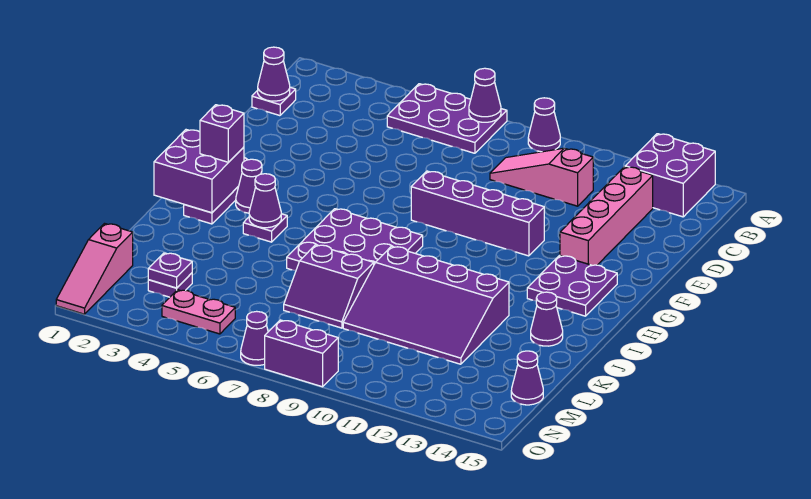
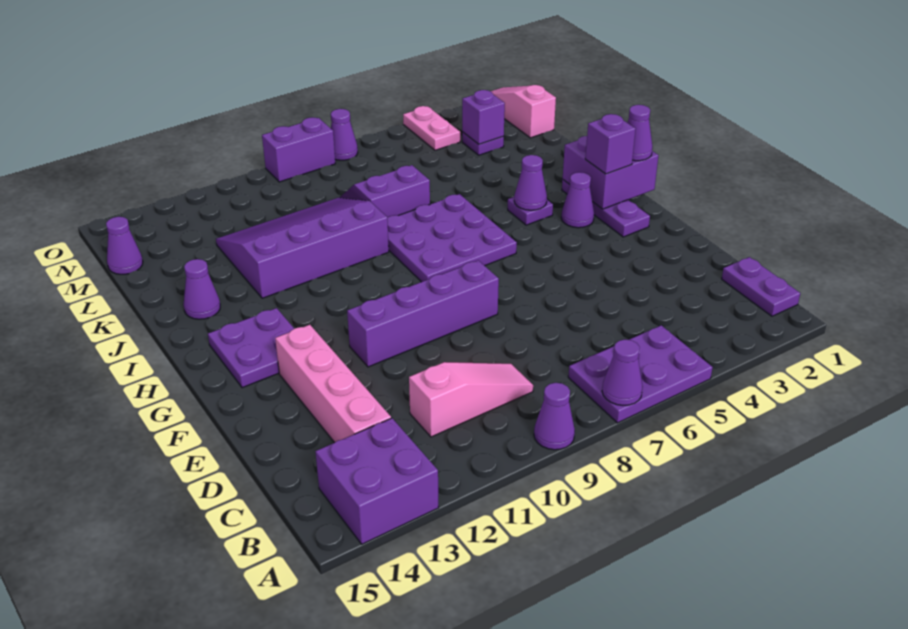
purple plate C1 level 1 -> purple plate B1:C1 level 1
purple cone C1 level 2 -> purple cone H1 level 3
purple plate M3 level 2 -> purple brick M3 level 2
pink plate N4:N5 level 1 -> pink plate N4:O4 level 1

